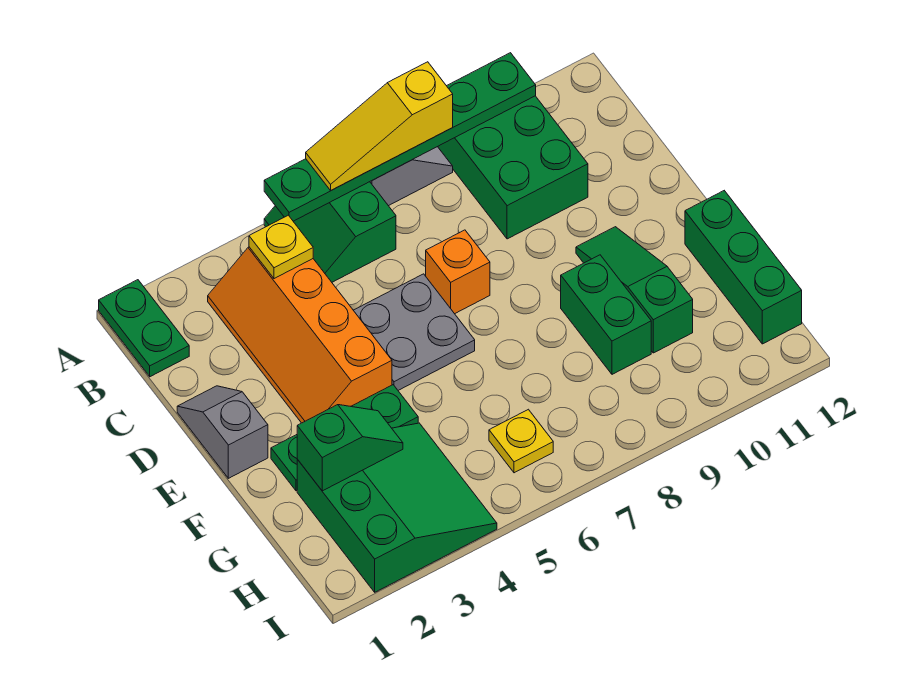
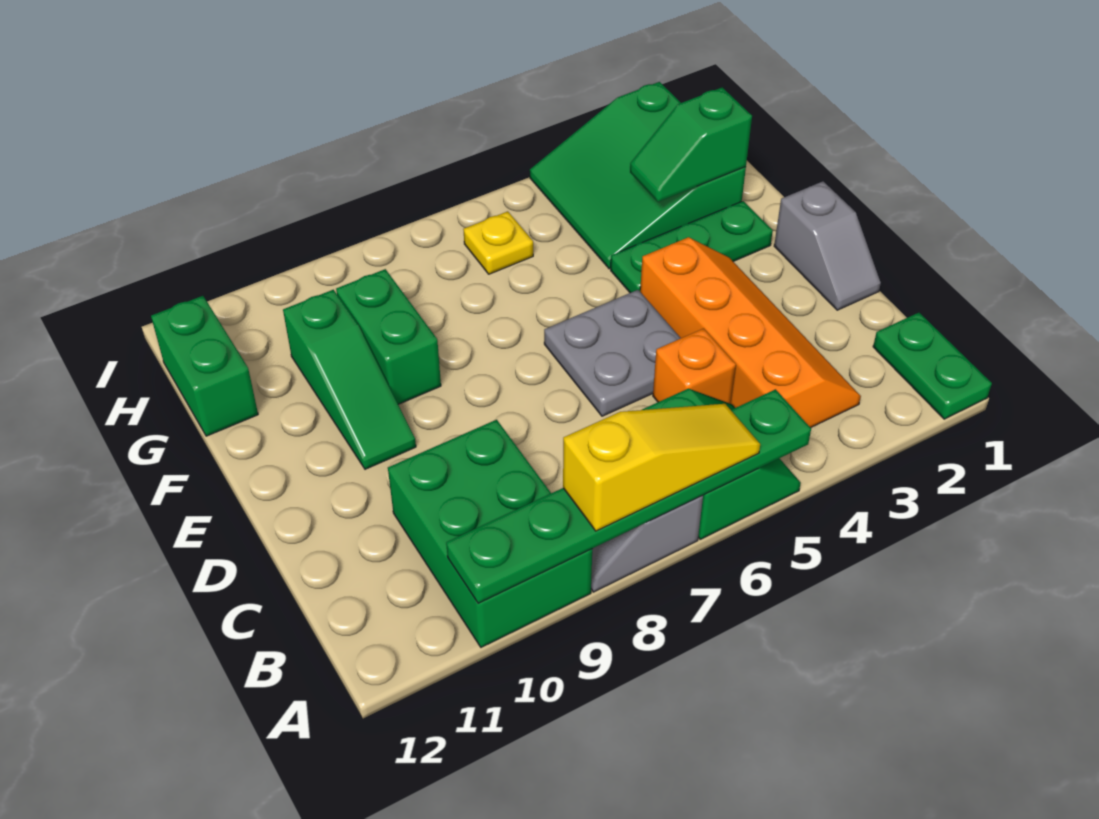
yellow plate B4 level 2 -> none
orange brick D7 level 1 -> orange brick C5 level 1
green brick F12:H12 level 1 -> green brick G12:H12 level 1

